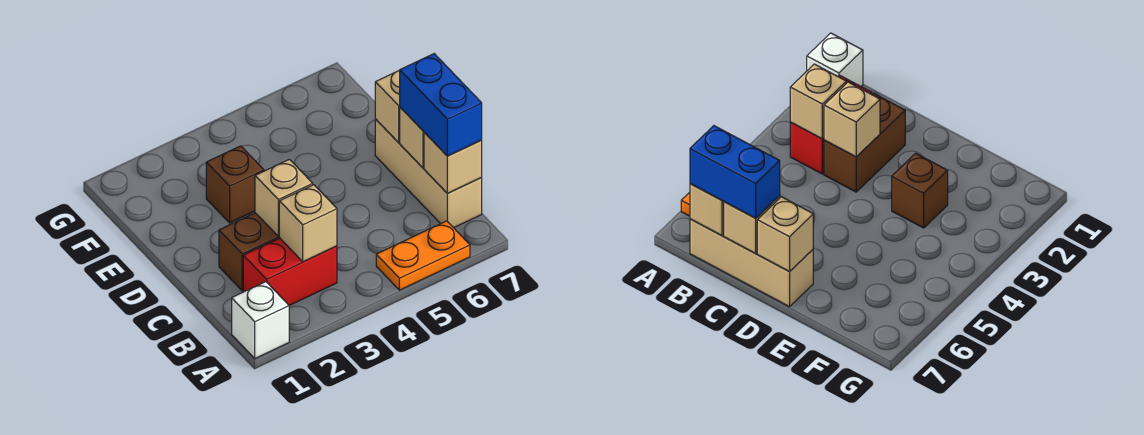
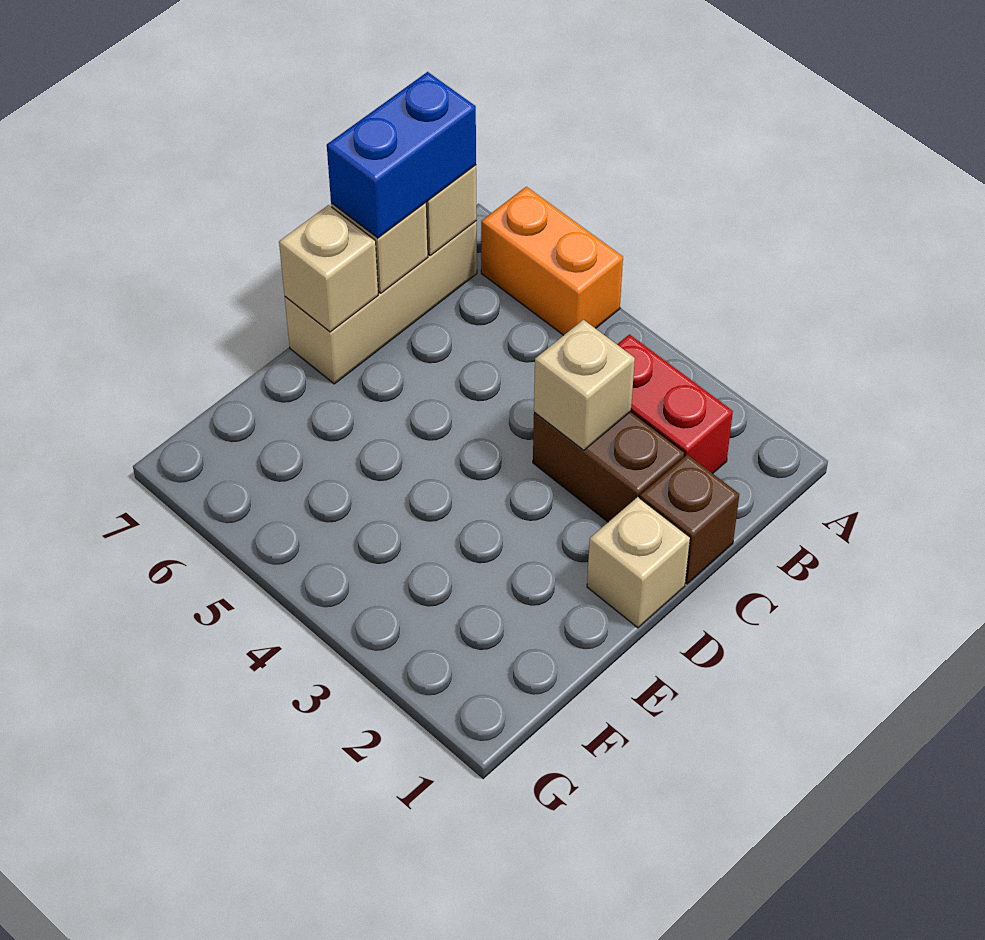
white brick A1 level 1 -> none
orange plate A5:A6 level 1 -> orange brick A5:A6 level 1
tan brick B3 level 2 -> tan brick D1 level 1
brown brick E3 level 1 -> brown brick C1 level 1

